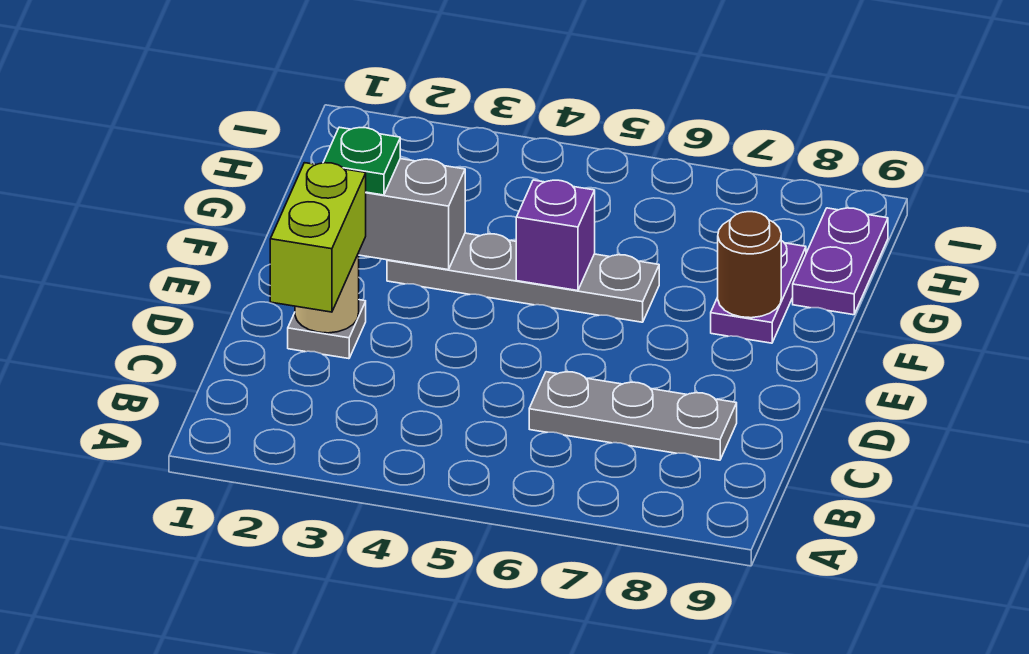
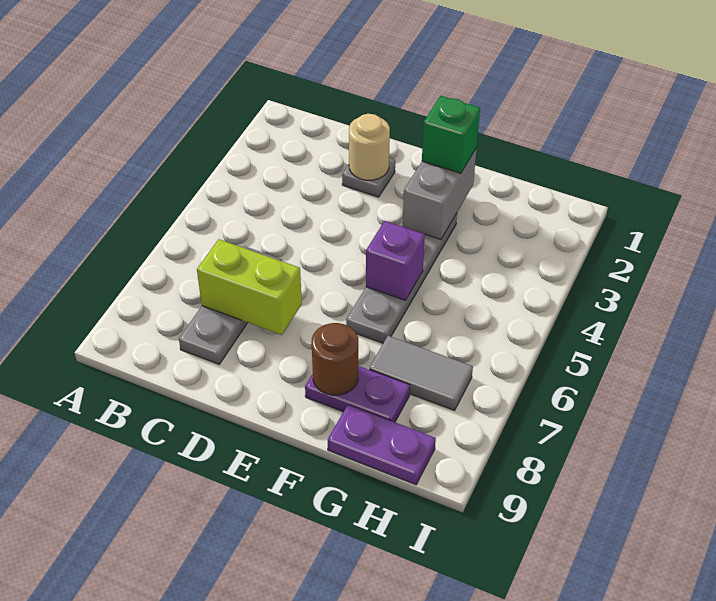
lime brick C2:D2 level 3 -> lime brick C7:D7 level 2
green plate F2 level 3 -> green brick F2 level 3
none -> grey tile G7:H7 level 1

